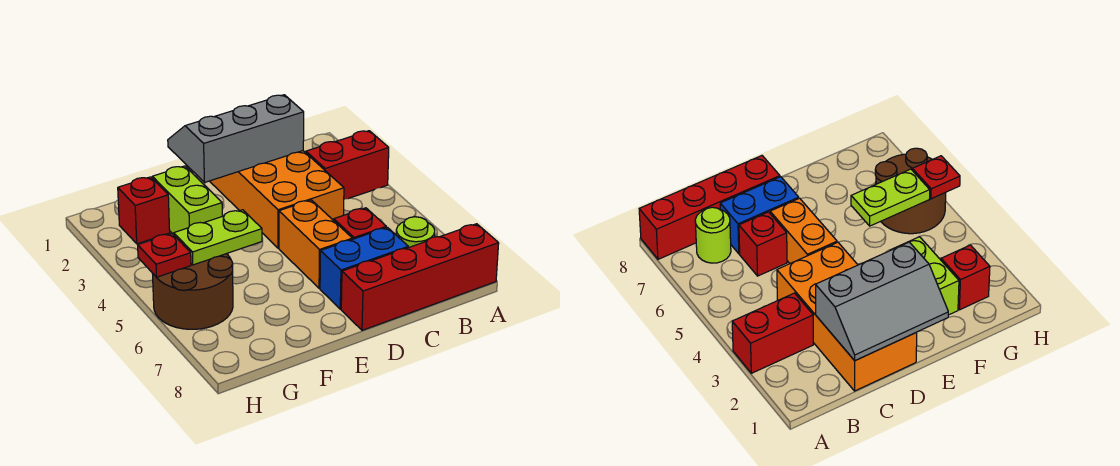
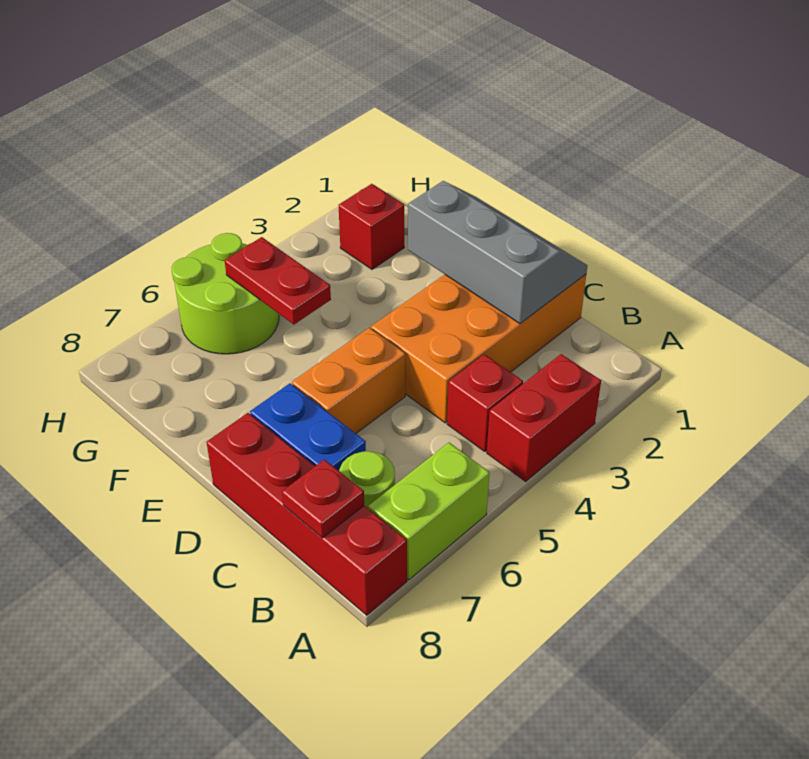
red brick A3:B3 level 1 -> red brick A3:A4 level 1
red brick C6 level 1 -> red brick B4 level 1
lime brick F2:F3 level 1 -> lime brick A6:A7 level 1
lime plate F5:G5 level 2 -> red plate F5:G5 level 2
brown round brick G5:H6 level 1 -> lime round brick G5:H6 level 1
red plate H5 level 2 -> red plate B8 level 2

